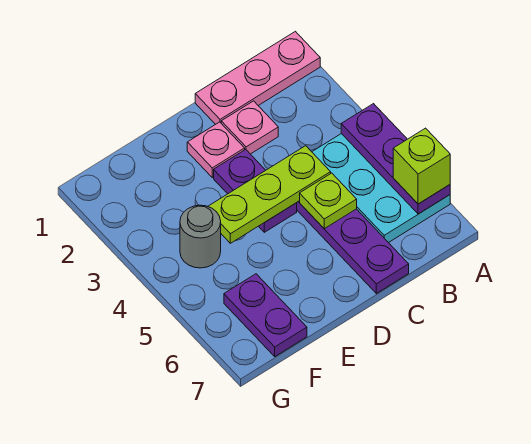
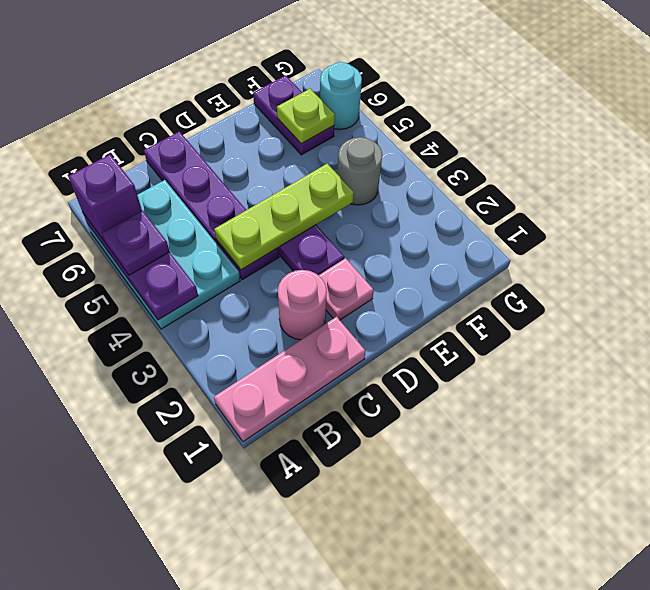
none -> purple plate A5 level 3
lime brick A6 level 3 -> purple brick A6 level 3
pink plate C2 level 1 -> pink round brick C2 level 1
lime plate C5 level 2 -> lime plate F6 level 2
none -> cyan round brick G6 level 1

